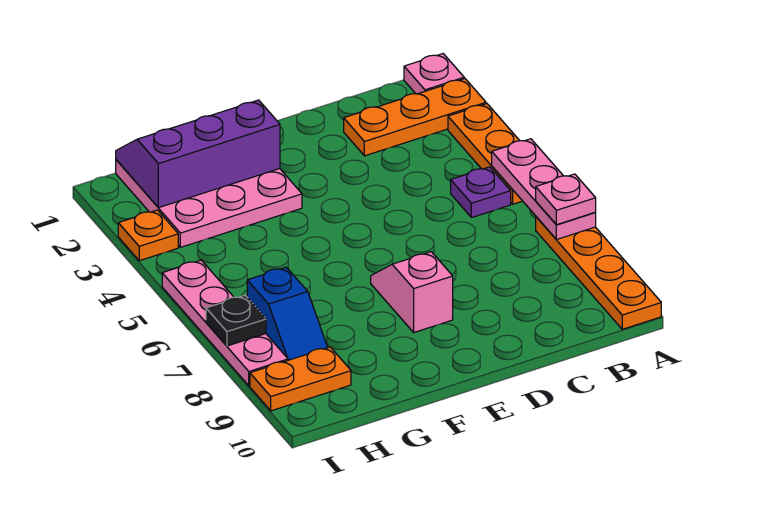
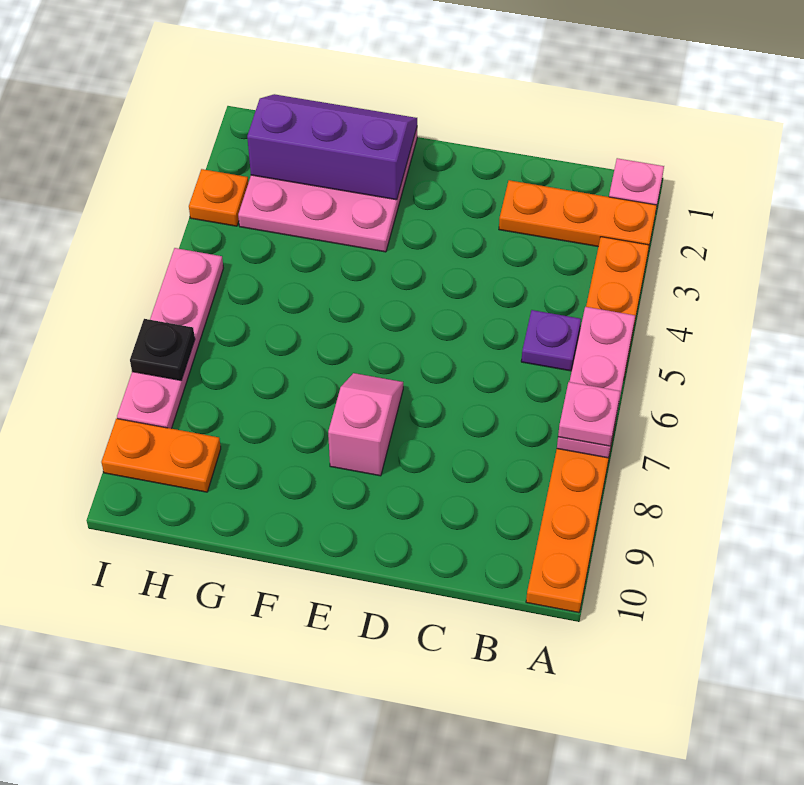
blue slope H7:H8 level 1 top 7 -> none

